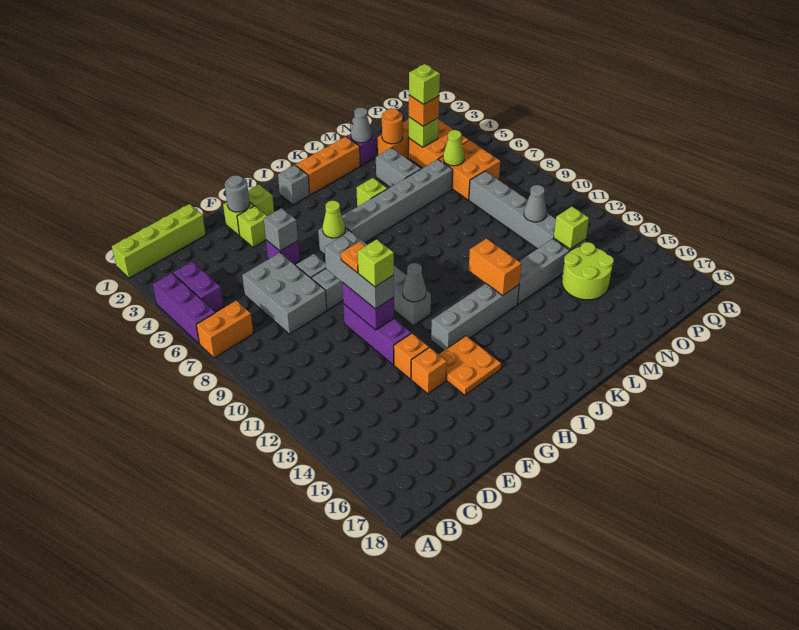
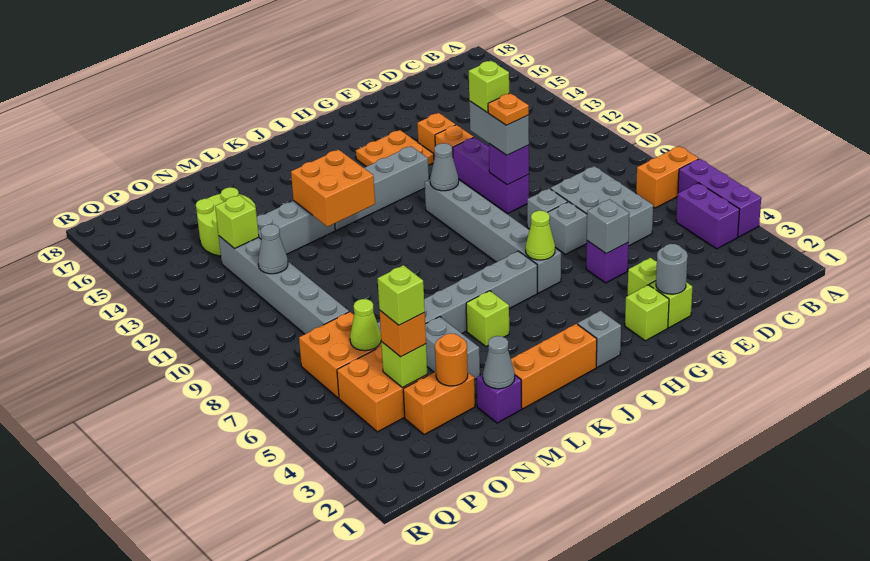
lime brick A1:D1 level 1 -> none
grey brick F9:F11 level 3 -> grey brick F10:F11 level 3
purple brick F10:F11 level 2 -> purple brick F10 level 2
orange brick K12:K13 level 2 -> orange brick K12:L13 level 2

